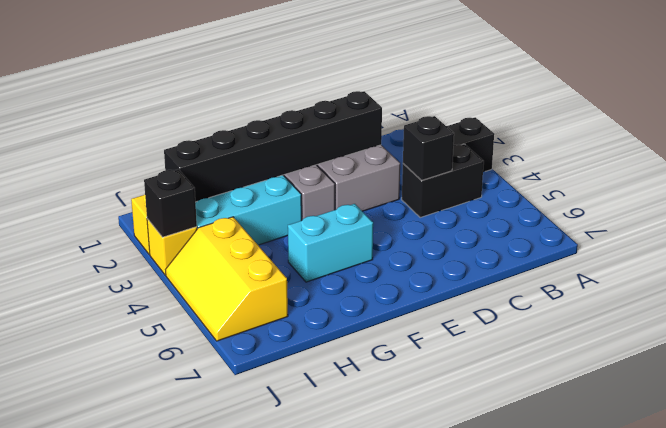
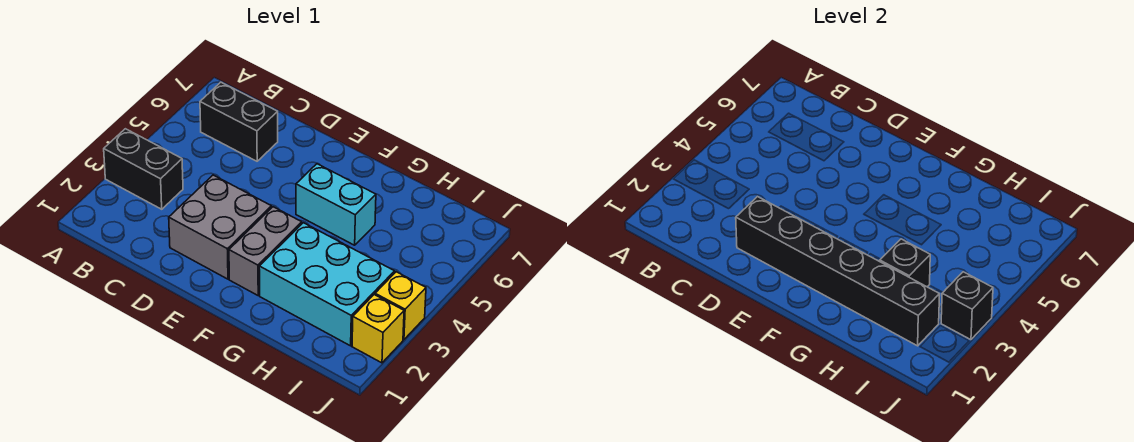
black brick B4:C4 level 1 -> black brick B6:C6 level 1
black brick C4 level 2 -> black brick H3 level 2
yellow slope I4:J6 level 1 top I -> none

